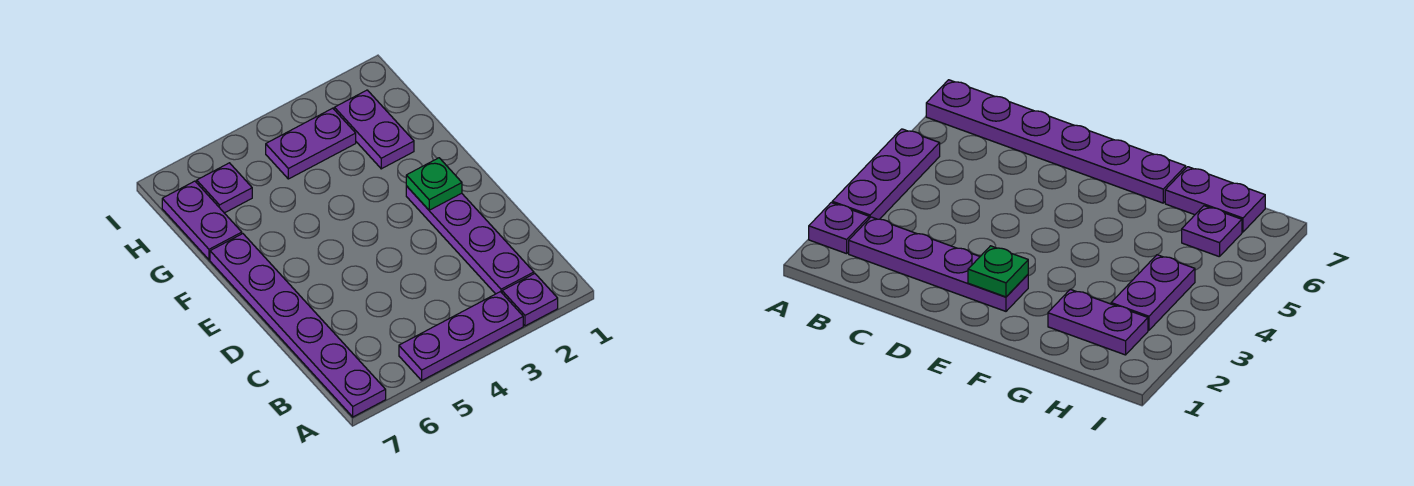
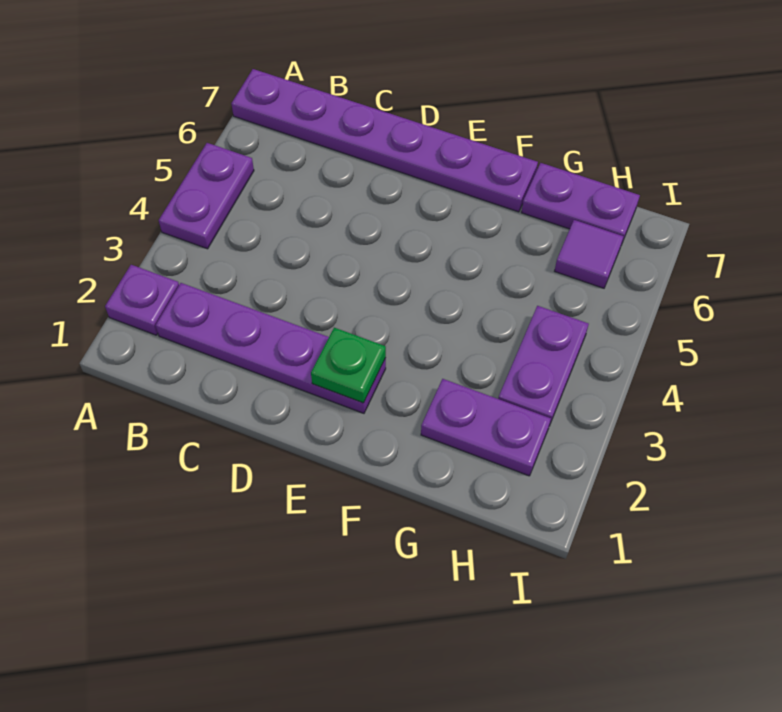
purple plate A3:A5 level 1 -> purple plate A4:A5 level 1
purple plate H6 level 1 -> purple tile H6 level 1

